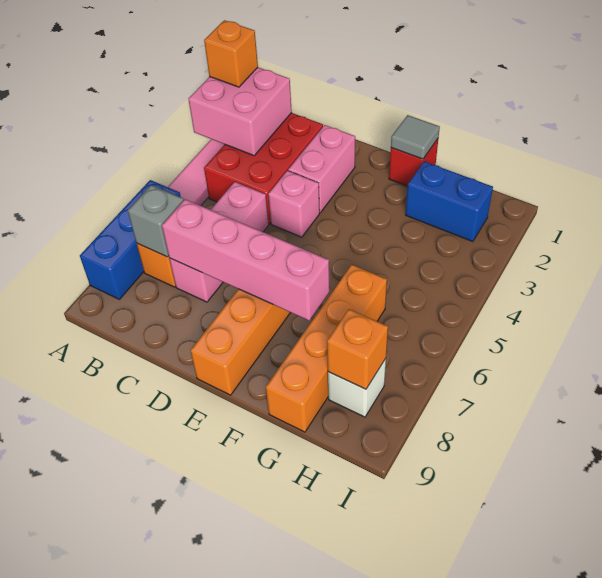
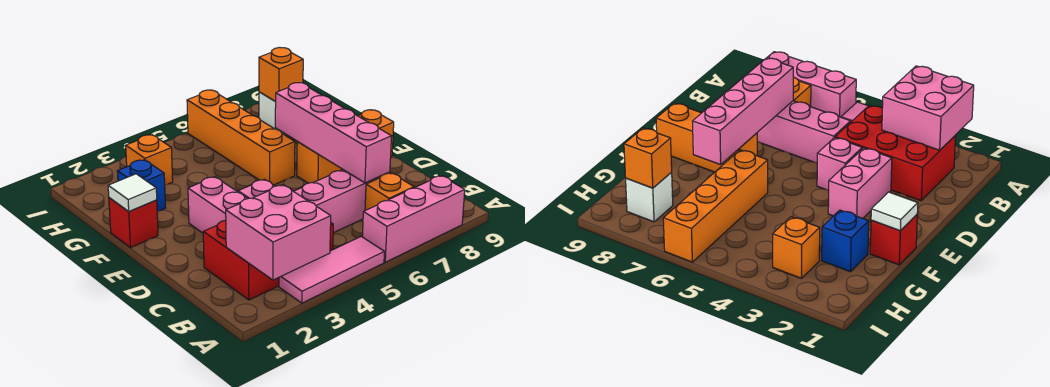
orange brick A2 level 3 -> orange brick H3 level 1
blue brick A6:A8 level 1 -> pink brick A6:A8 level 1
grey brick B7 level 2 -> none
pink brick D2:D3 level 1 -> pink brick D3:E3 level 1
grey tile F1 level 2 -> white tile F1 level 2
blue brick G2:H2 level 1 -> blue brick G2 level 1
orange brick G6:G9 level 1 -> orange brick F6:I6 level 1

